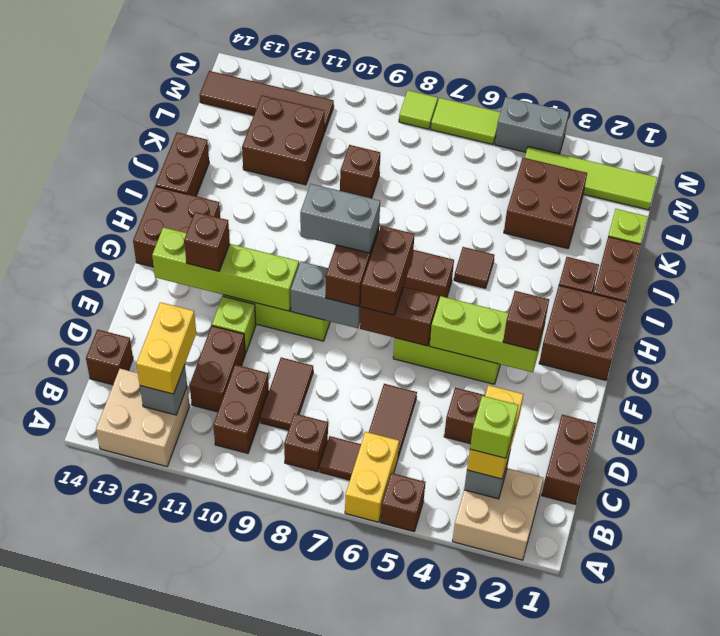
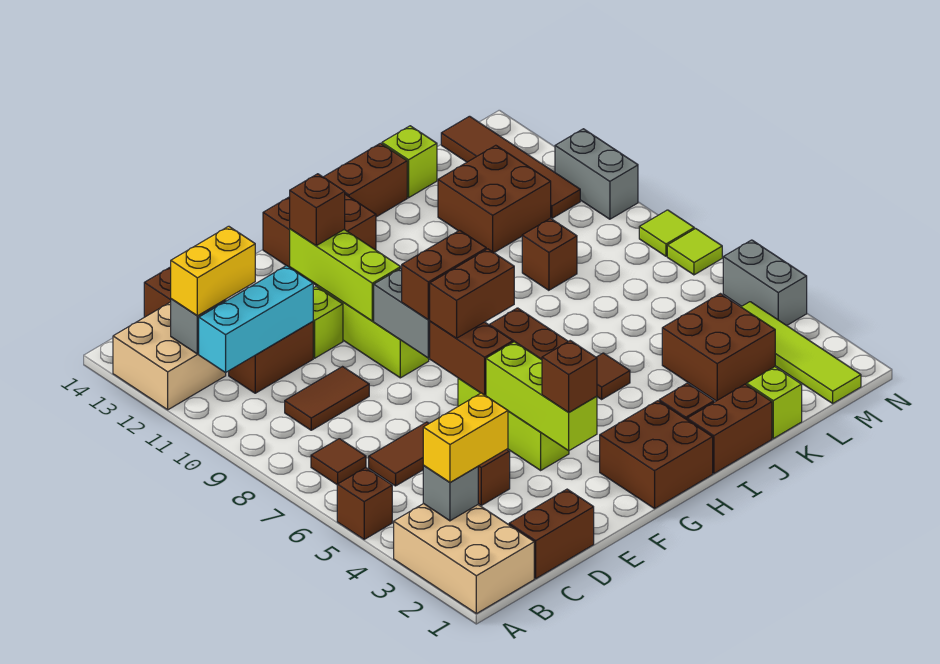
tan brick A2:B3 level 1 -> tan brick A1:B3 level 1
yellow brick A6:B6 level 1 -> none
lime brick B3 level 4 -> lime brick K14 level 1
brown brick B8 level 1 -> none
brown brick B10:C10 level 1 -> none
none -> cyan brick B11:D11 level 2
lime brick F10:F13 level 2 -> lime brick F10:F12 level 2
grey brick G8:G9 level 4 -> grey brick N10:N11 level 1
lime tile N6:N7 level 1 -> lime tile N7 level 1

